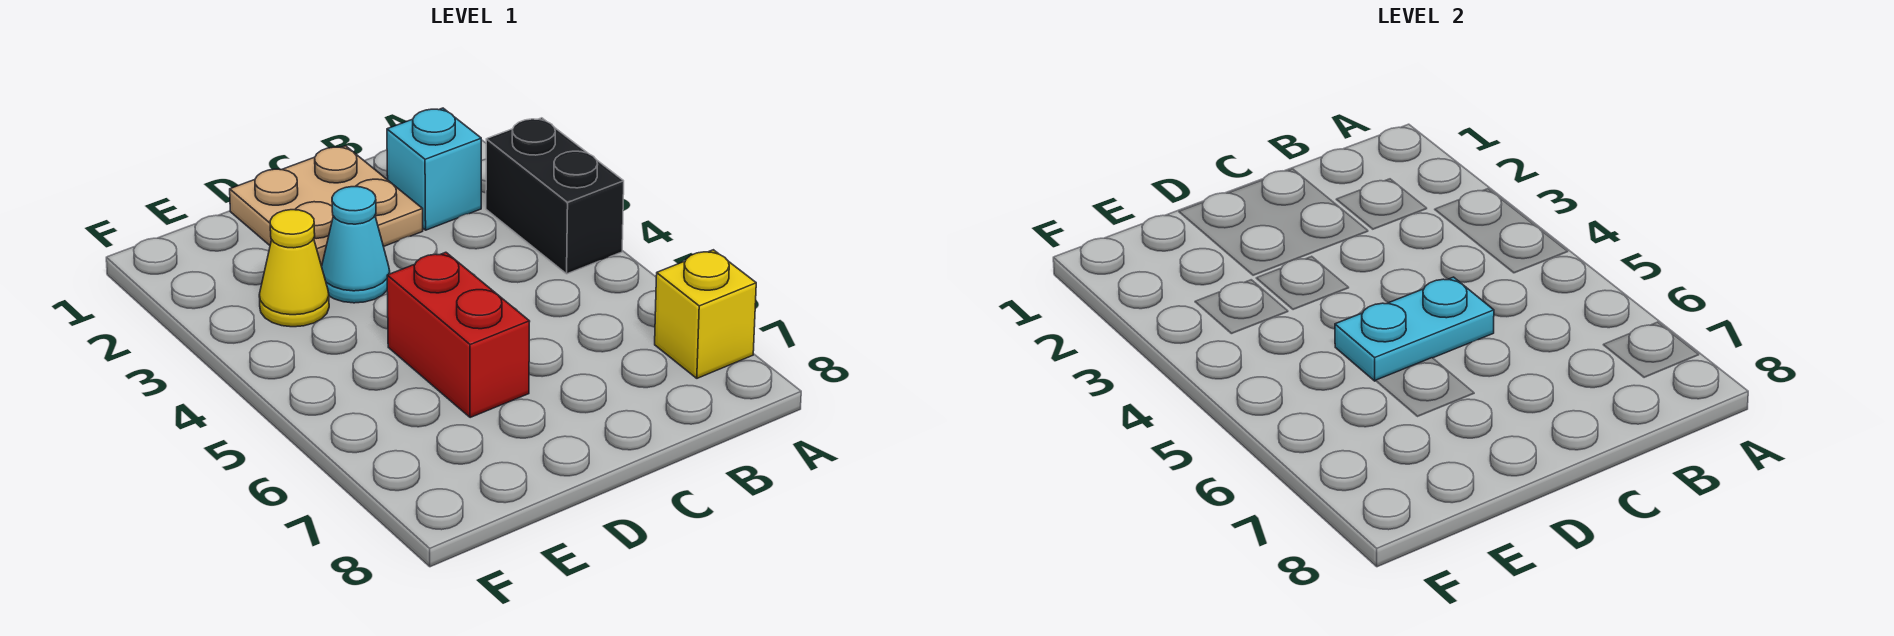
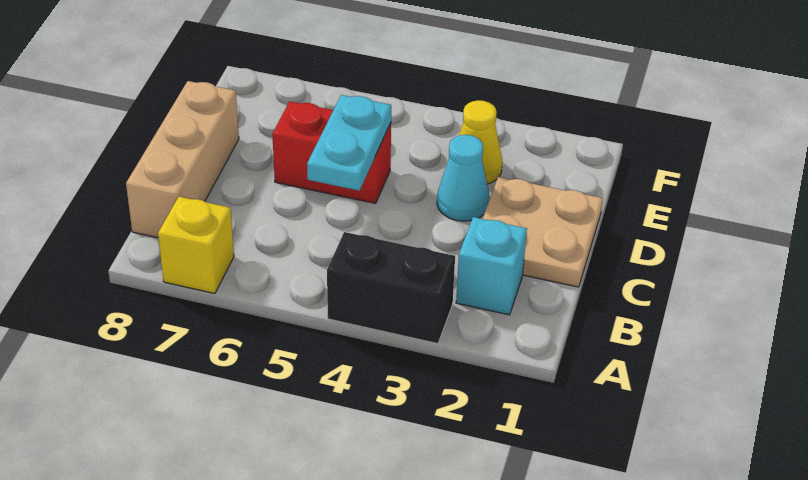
none -> tan brick B8:D8 level 1

